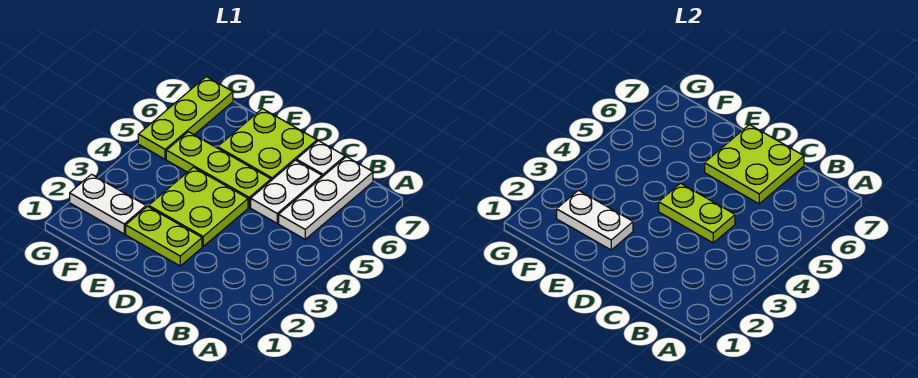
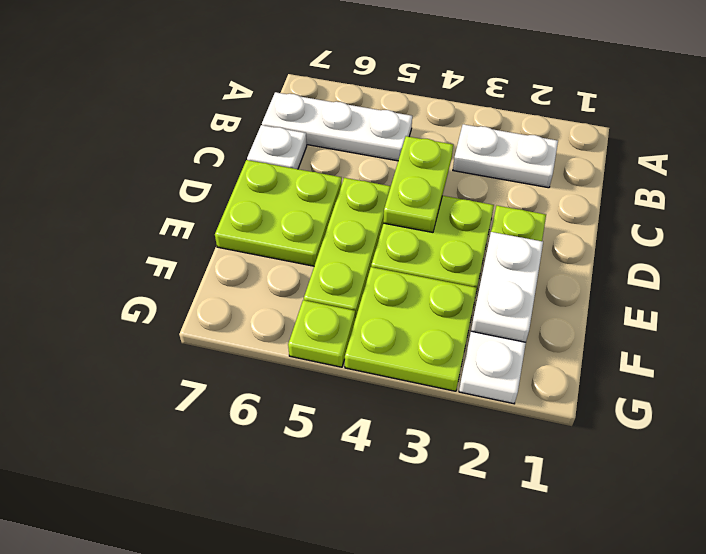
white plate C5:C6 level 1 -> white plate B2:B3 level 1
lime plate C6:D7 level 2 -> lime plate F3:G4 level 1
lime plate G5:G7 level 1 -> lime plate G5 level 1

